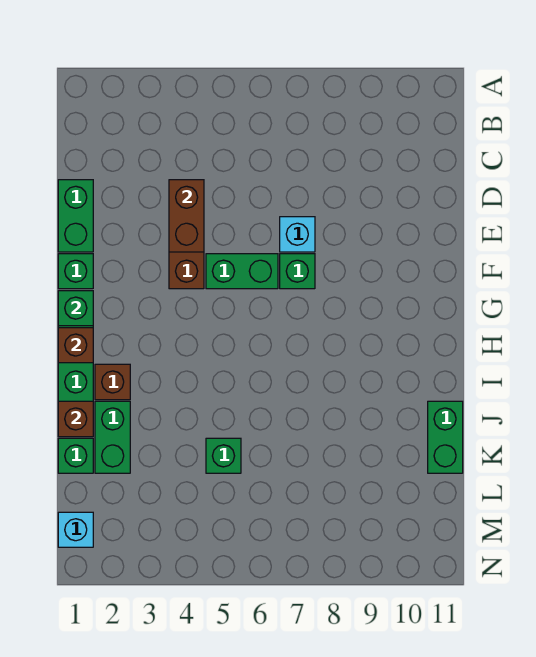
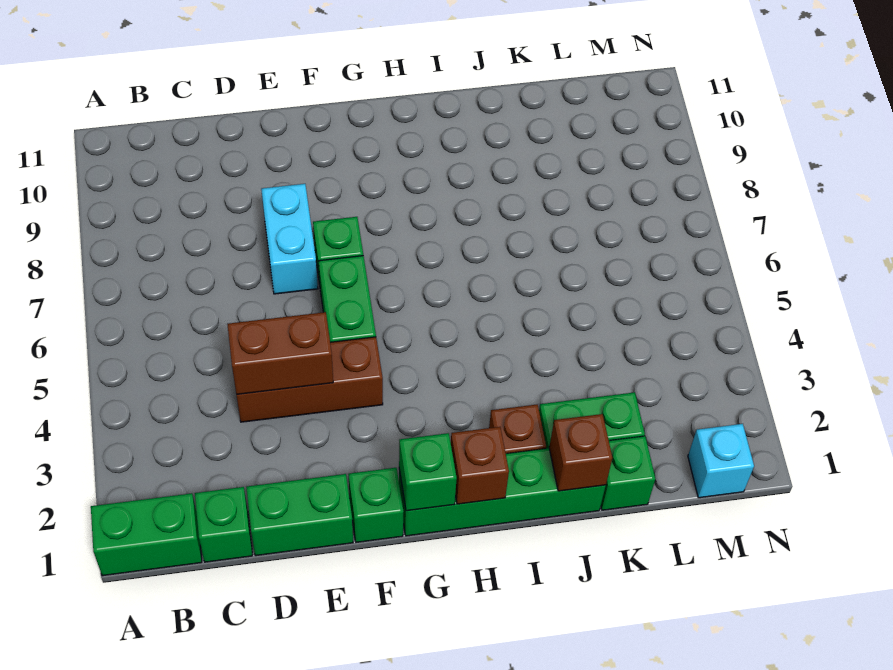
cyan brick E7 level 1 -> cyan brick E7:E8 level 1
green brick J11:K11 level 1 -> green brick A1:B1 level 1
green brick K5 level 1 -> green brick C1 level 1

